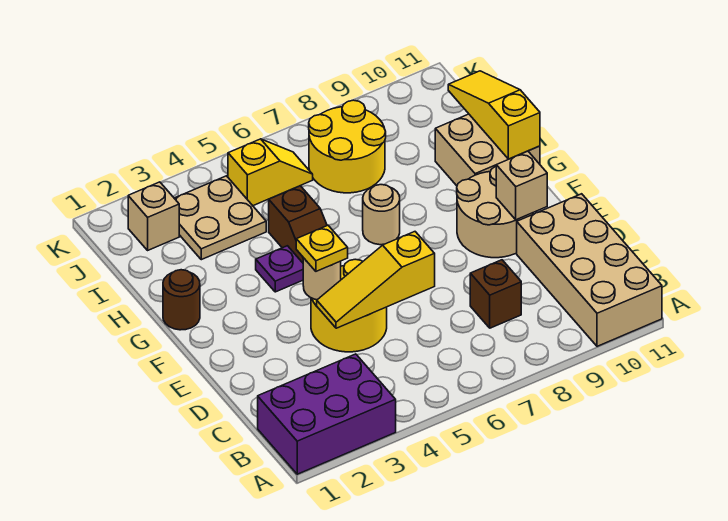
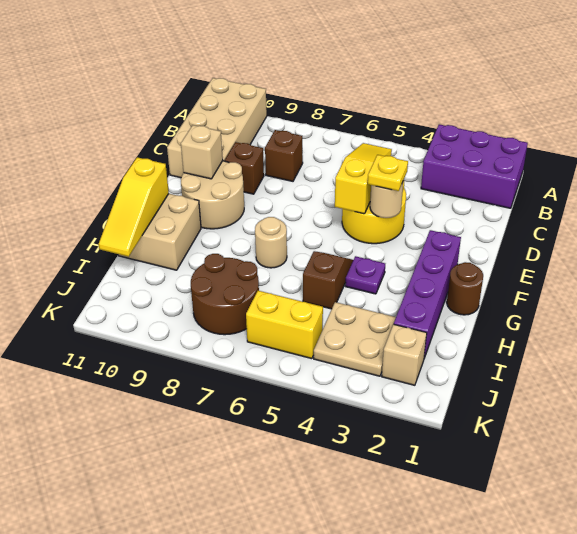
yellow slope D4:D6 level 2 top 6 -> yellow slope C5:E5 level 2 top E
none -> brown brick D9 level 1
none -> purple brick F2:I2 level 1
yellow round brick I7:J8 level 1 -> brown round brick I7:J8 level 1
yellow slope J5:J6 level 1 top 5 -> yellow brick J5:J6 level 1

